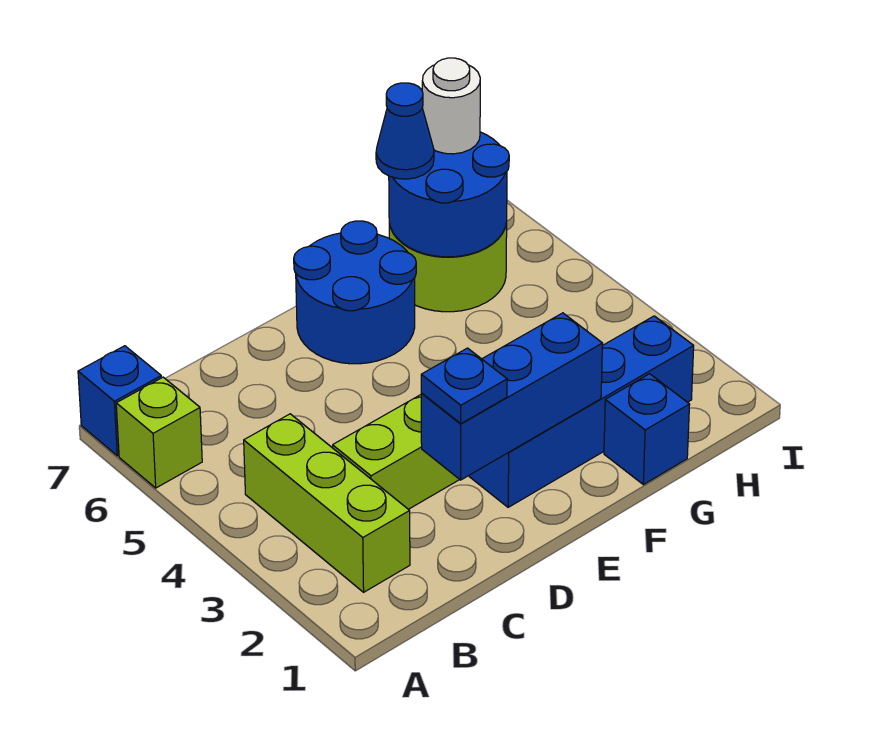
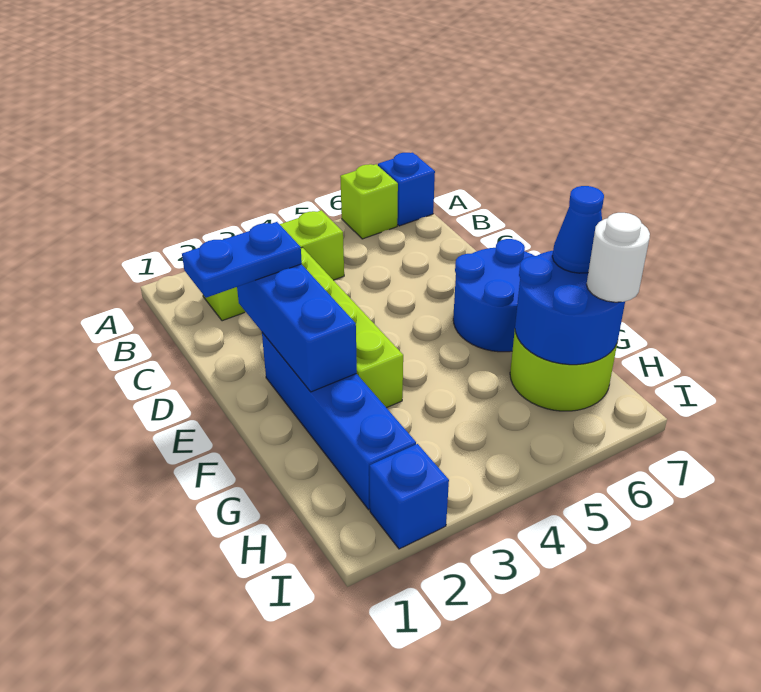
blue plate D2 level 3 -> blue plate D1:D2 level 3
blue brick G1 level 1 -> blue brick I2 level 1

